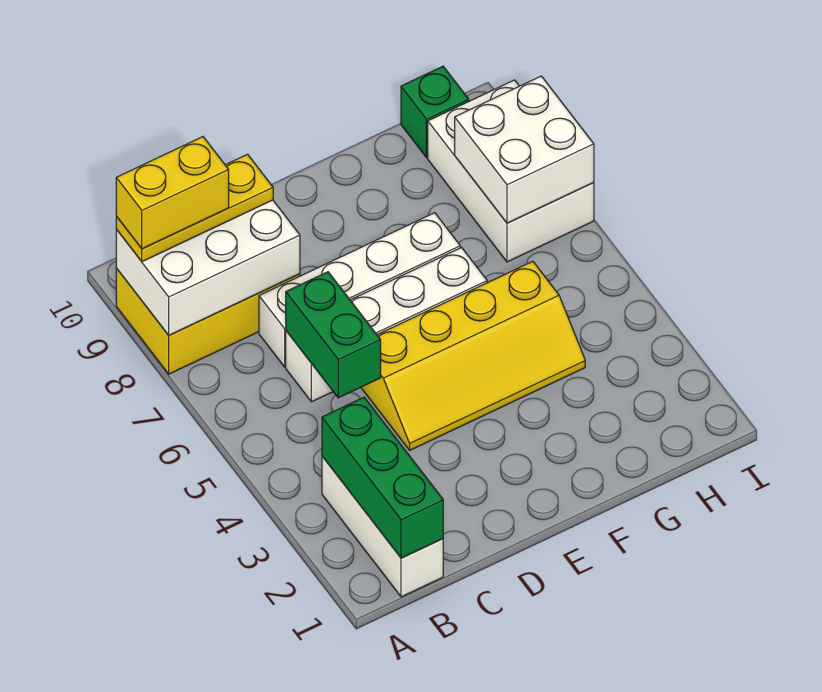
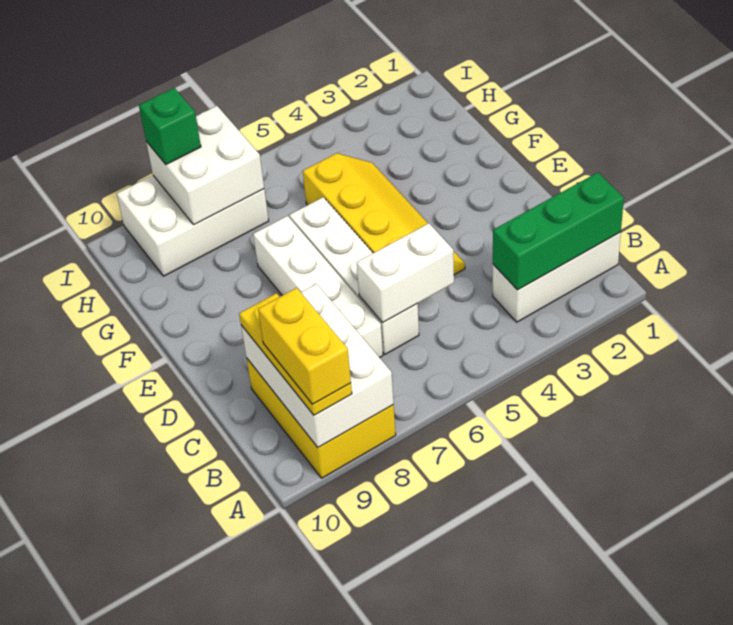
green brick C5:C6 level 2 -> white brick C5:C6 level 2
green brick H10 level 1 -> green brick I8 level 3

